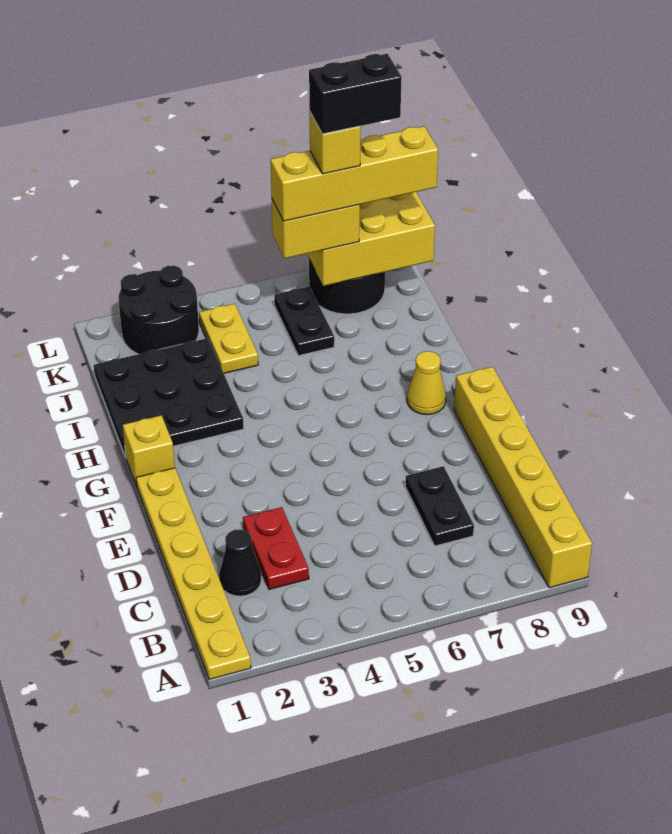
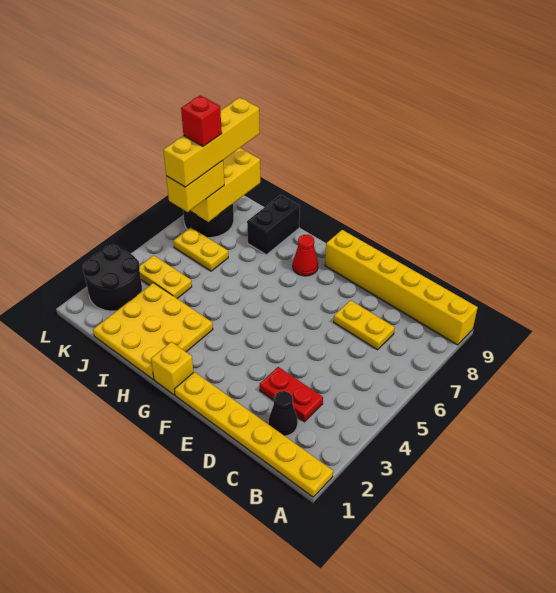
black plate C7:D7 level 1 -> yellow plate C7:D7 level 1
yellow cone G8 level 1 -> red cone G8 level 1
black plate H1:J3 level 1 -> yellow plate H1:J3 level 1
black plate J6:K6 level 1 -> yellow plate J6:K6 level 1
yellow brick K7 level 5 -> red brick K7 level 5
black brick K7:K8 level 6 -> black brick I8:I9 level 1

